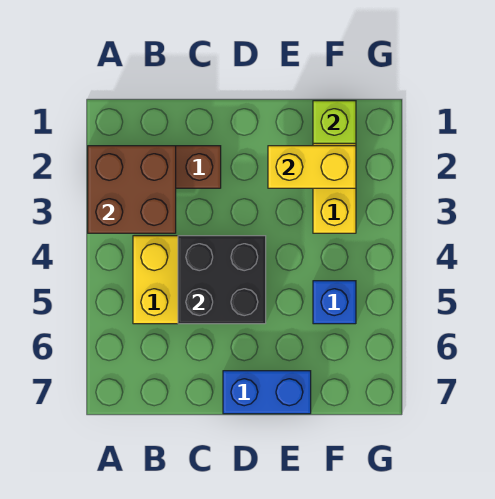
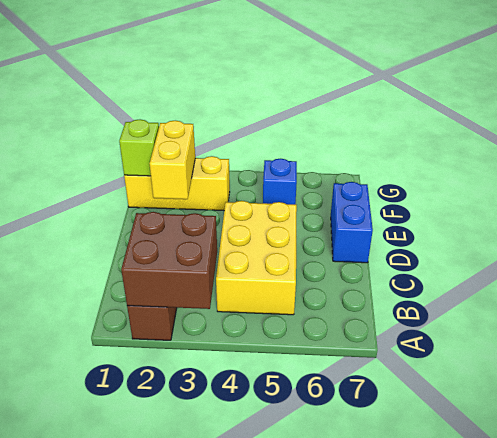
black brick C4:D5 level 2 -> none

